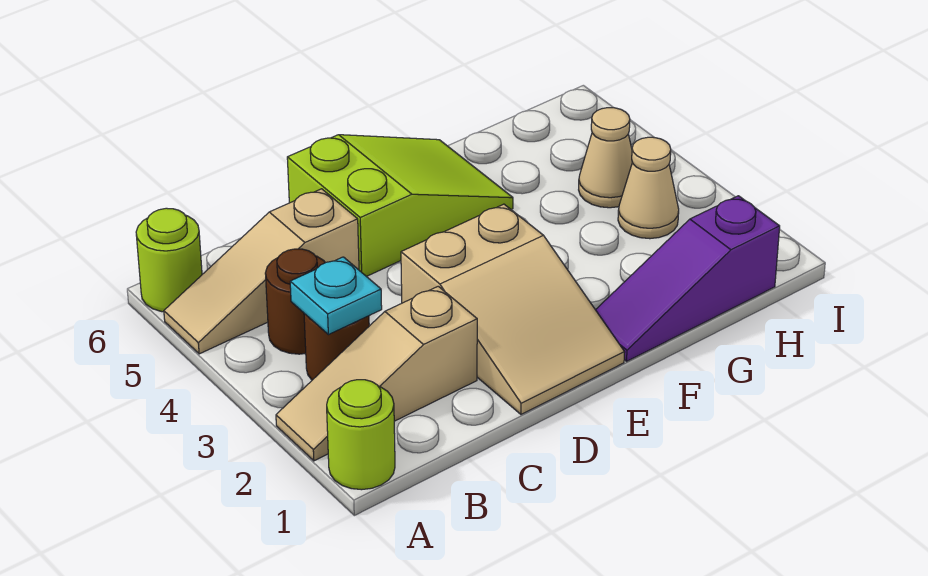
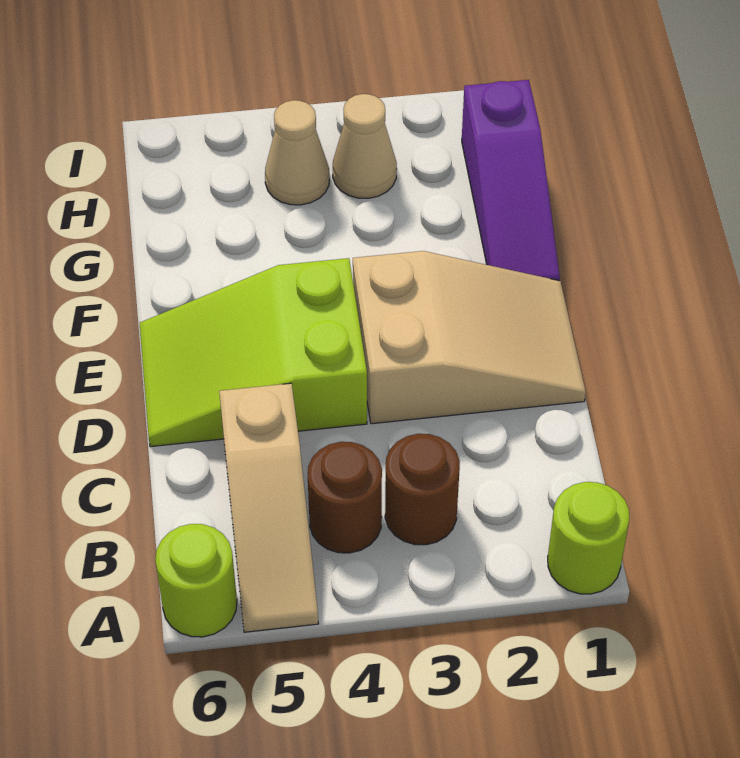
tan slope A2:C2 level 1 top C -> none
cyan plate B3 level 2 -> none
lime slope D5:F6 level 1 top D -> lime slope D4:E6 level 1 top 4

